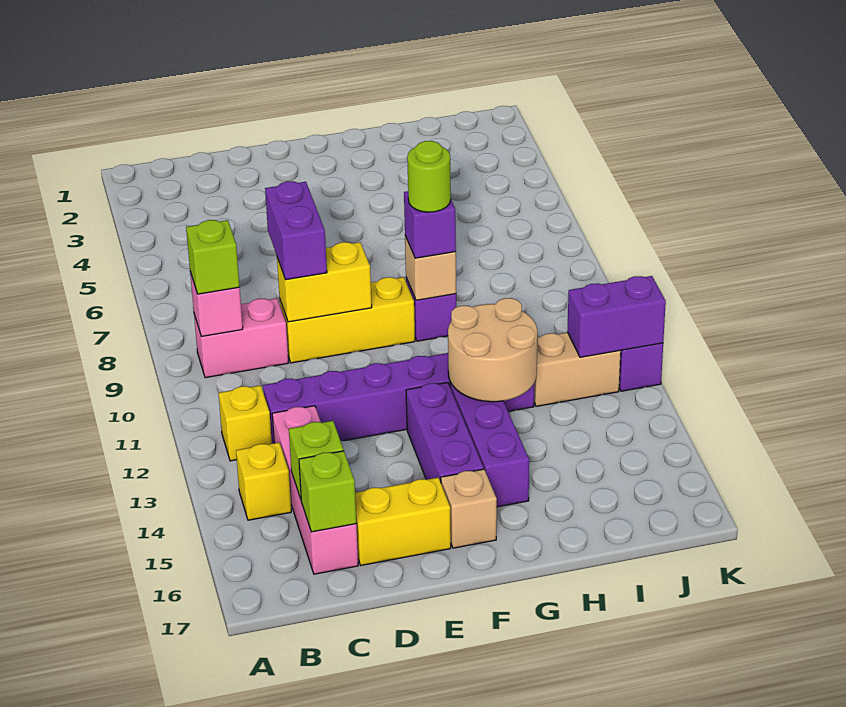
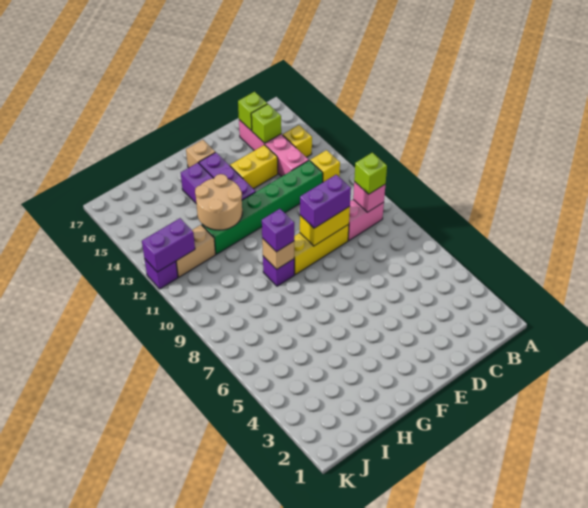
purple brick C12:H12 level 1 -> green brick C12:H12 level 1
purple brick D8:D9 level 3 -> purple brick D9:E9 level 3
yellow brick D16:E16 level 1 -> yellow brick D14:E14 level 1
lime round brick G9 level 4 -> none

